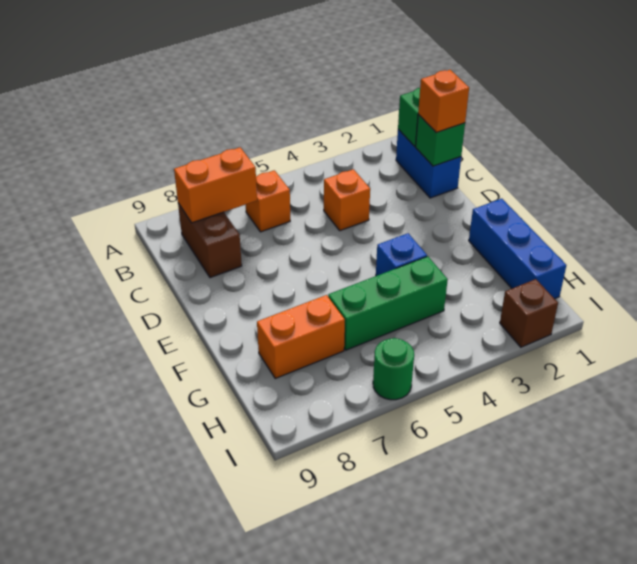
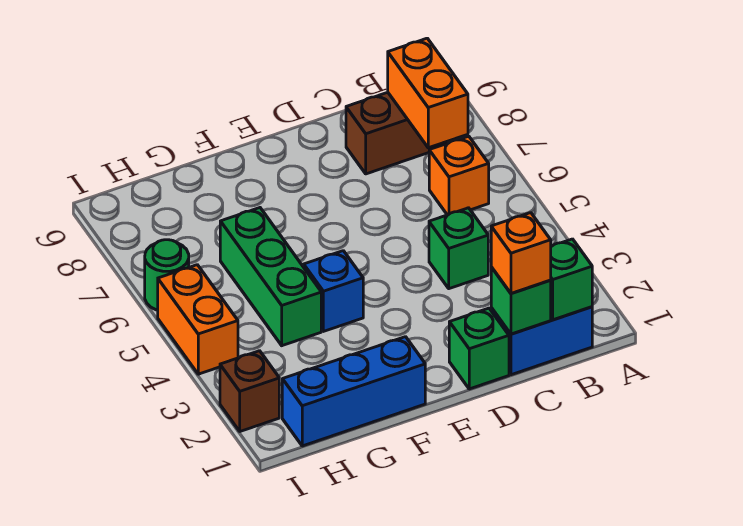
orange brick C4 level 1 -> green brick C4 level 1
none -> green brick D1 level 1
orange brick G7:G8 level 1 -> orange brick I4:I5 level 1

